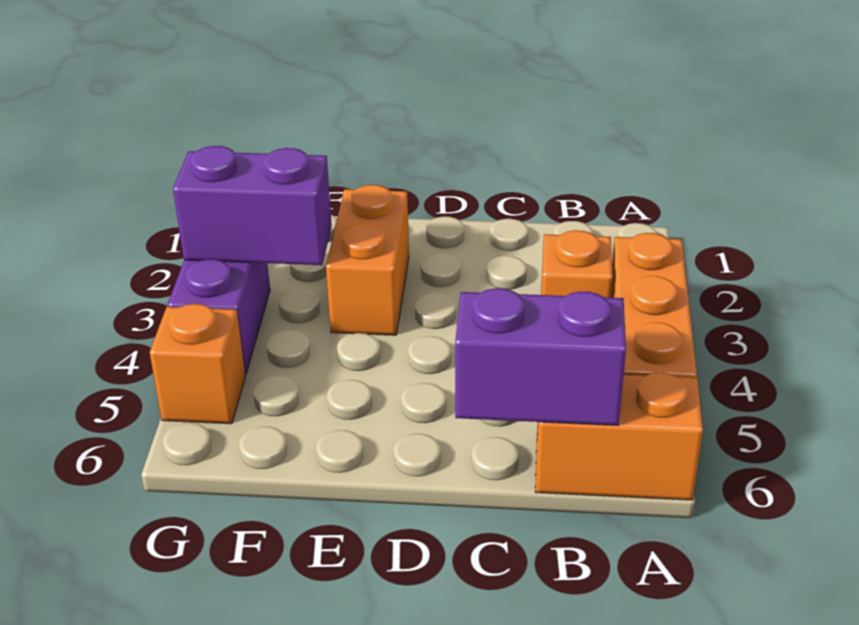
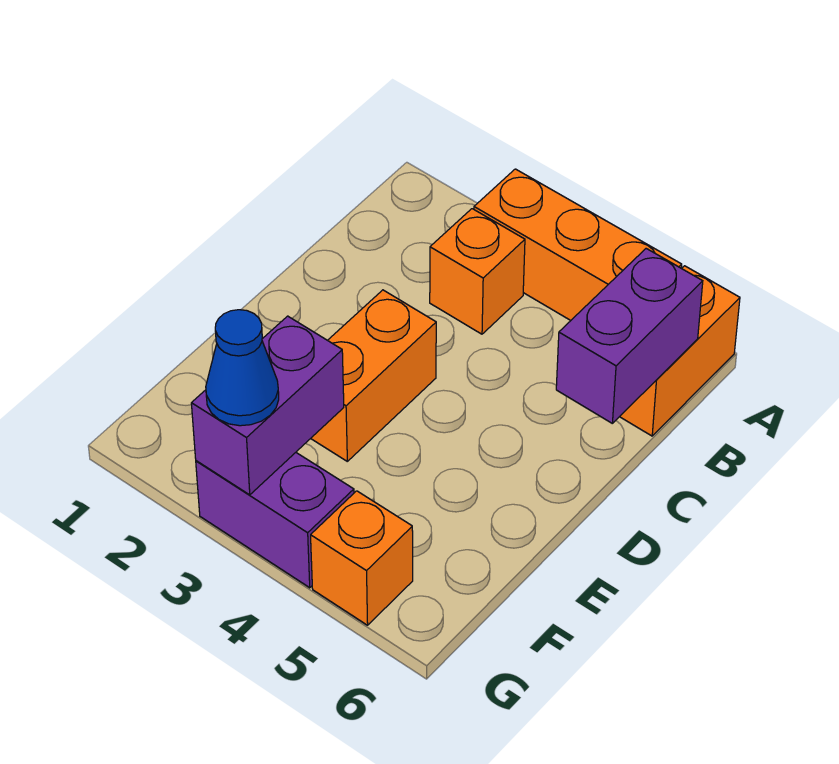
orange brick E2:E3 level 1 -> orange brick D3:E3 level 1
none -> blue cone G3 level 3

